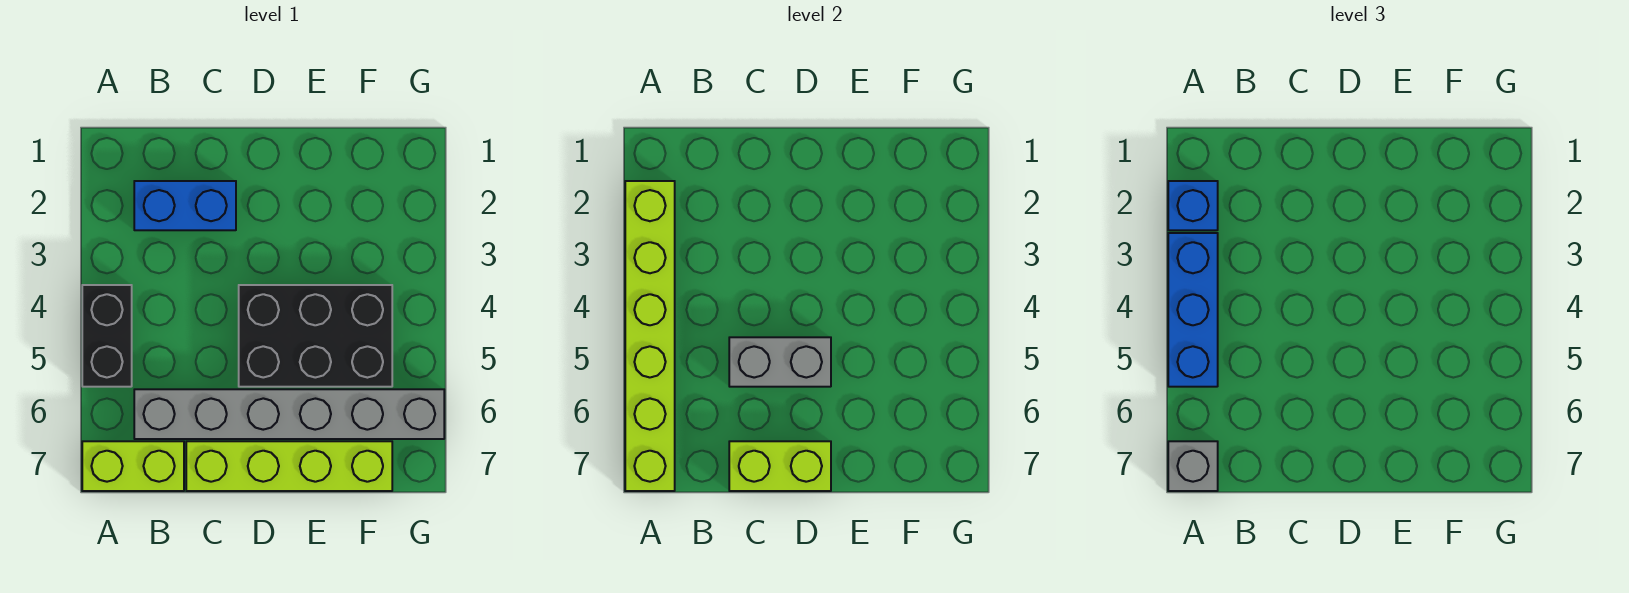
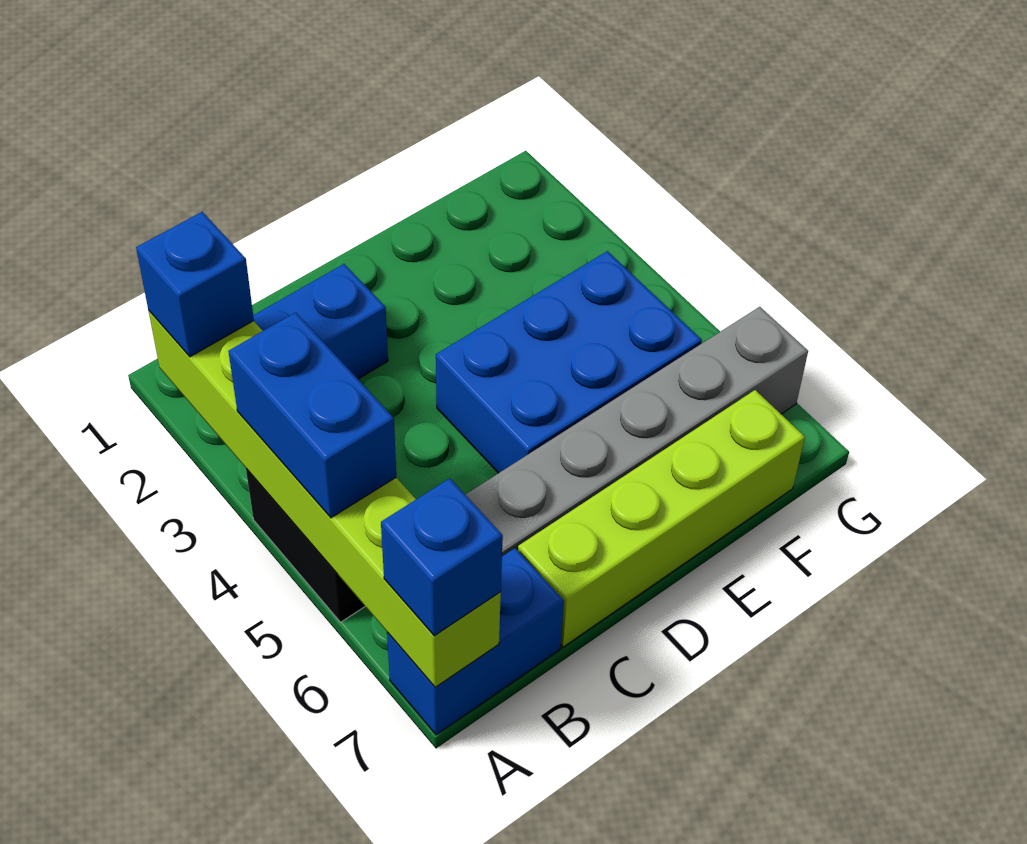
blue brick A3:A5 level 3 -> blue brick A4:A5 level 3
lime brick A7:B7 level 1 -> blue brick A7:B7 level 1
grey brick A7 level 3 -> blue brick A7 level 3
grey brick C5:D5 level 2 -> none
lime brick C7:D7 level 2 -> none
black brick D4:F5 level 1 -> blue brick D4:F5 level 1

